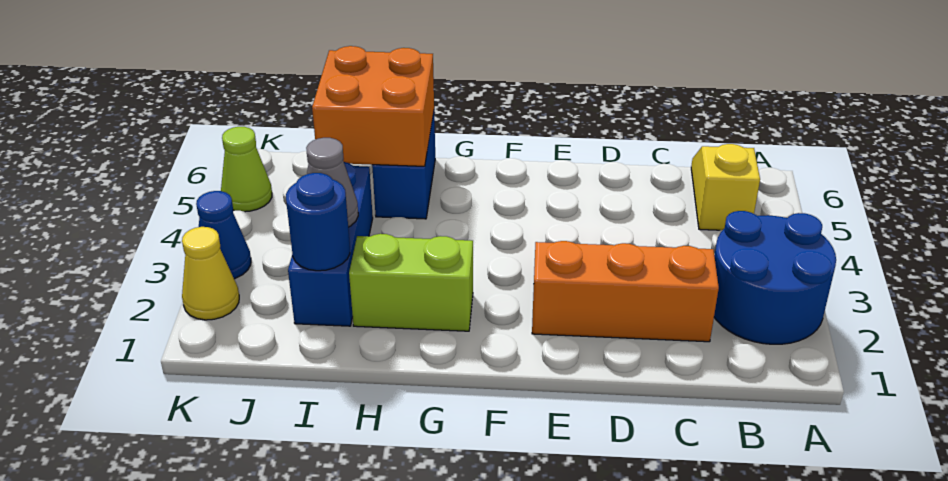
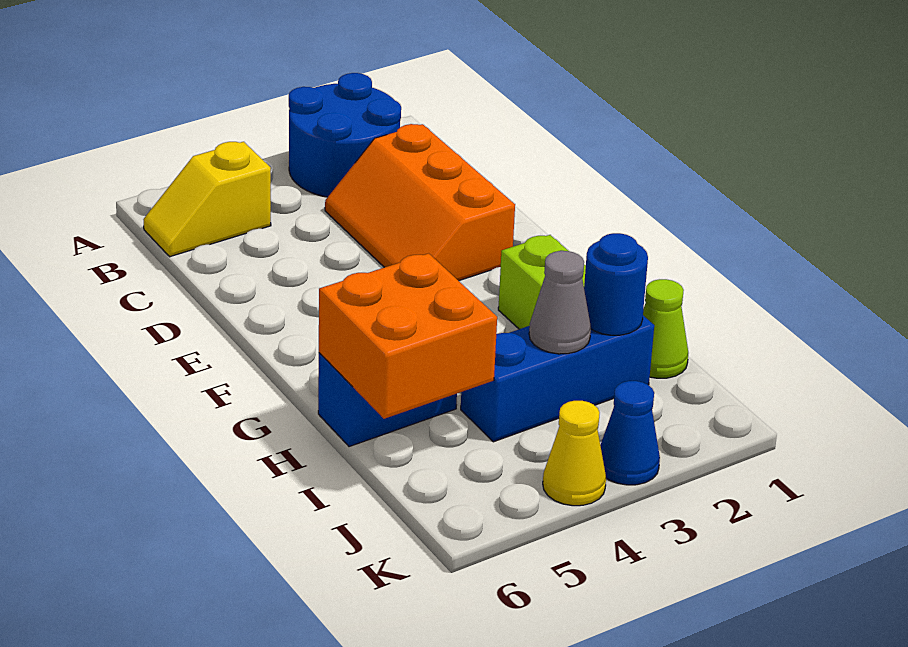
yellow cone K2 level 1 -> yellow cone K4 level 1
lime cone K5 level 1 -> lime cone I1 level 1

